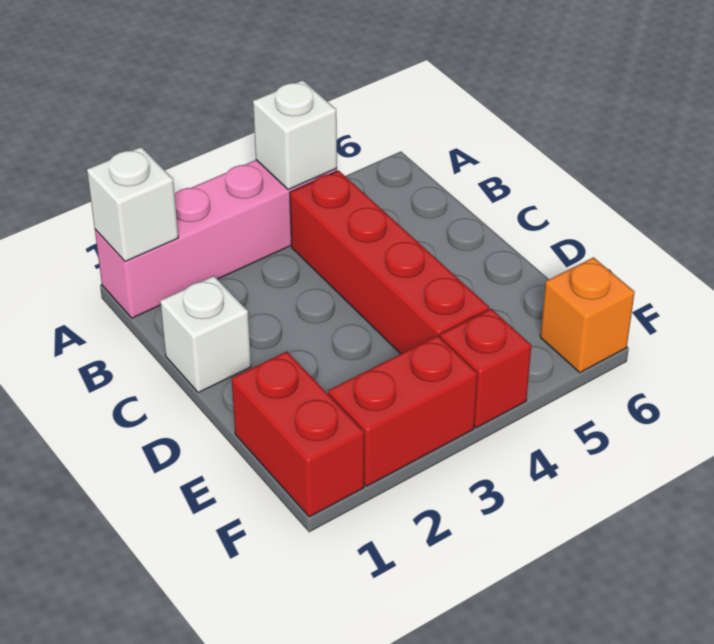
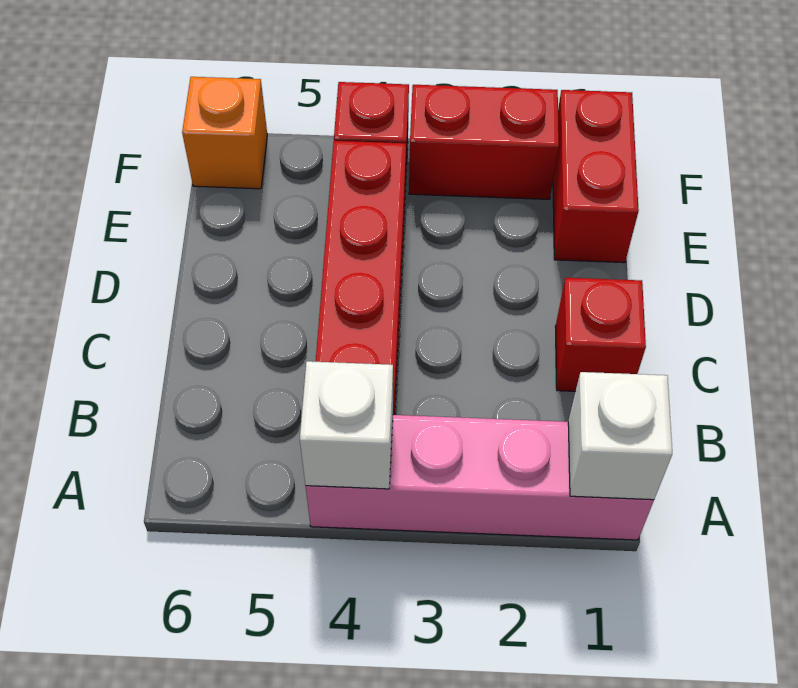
white brick C1 level 1 -> red brick C1 level 1

